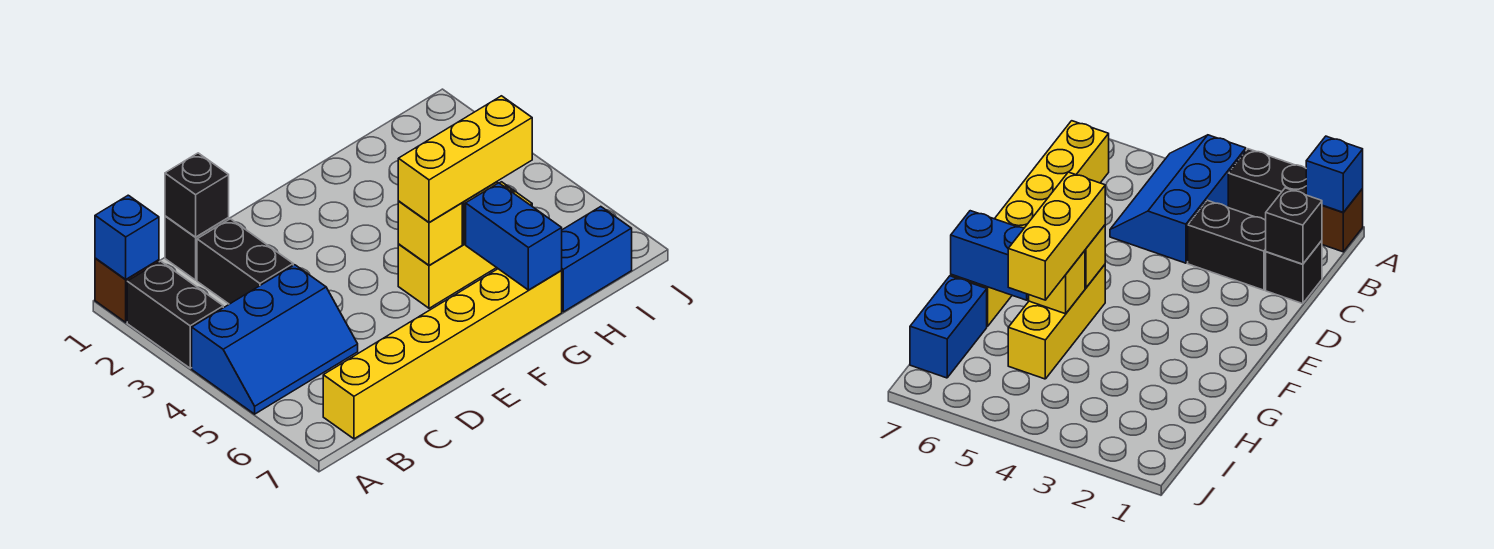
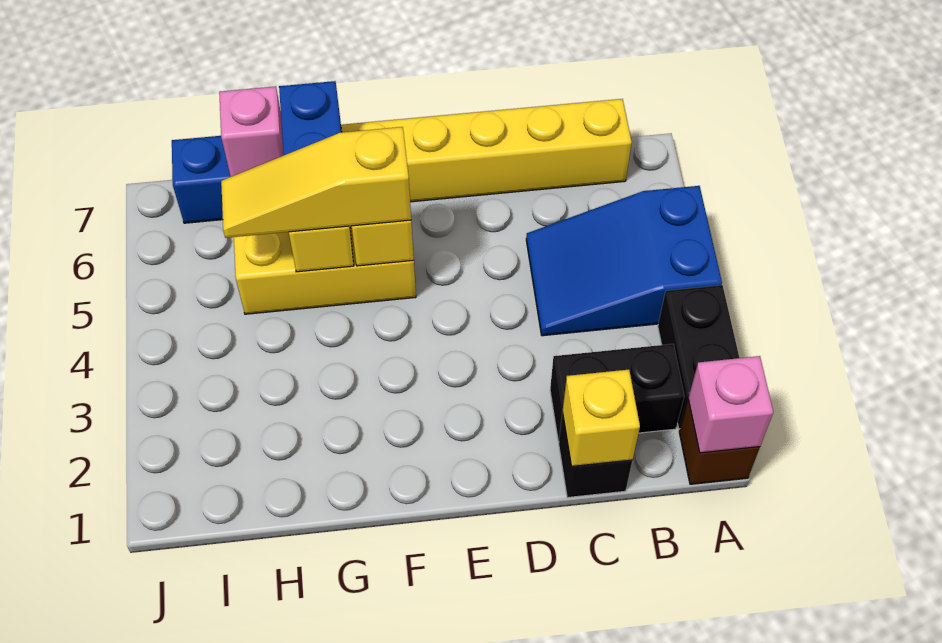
blue brick A1 level 2 -> pink brick A1 level 2
blue slope A4:C5 level 1 top 4 -> blue slope A4:C5 level 1 top A
black brick C1 level 2 -> yellow brick C1 level 2
black brick C2:C3 level 1 -> black brick B2:C2 level 1
yellow brick F5:H5 level 3 -> yellow slope F5:H5 level 3 top F
none -> pink brick H7 level 2

